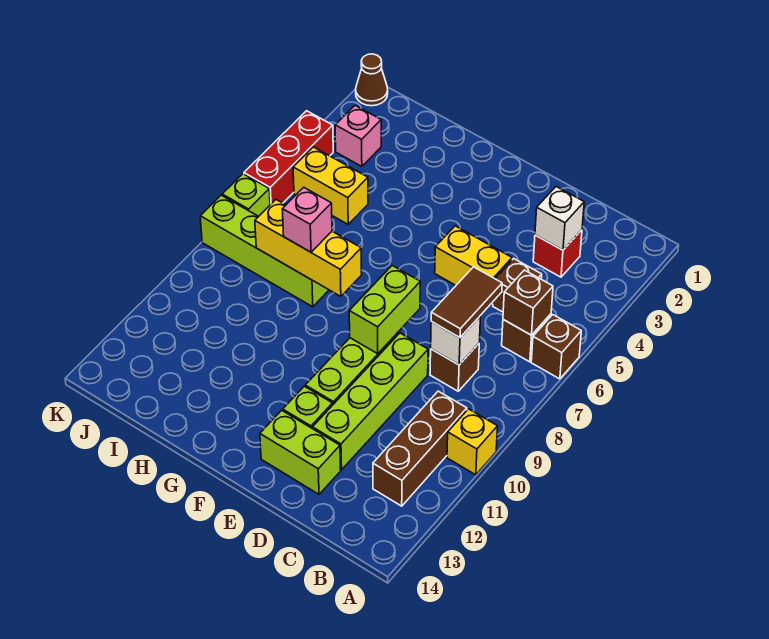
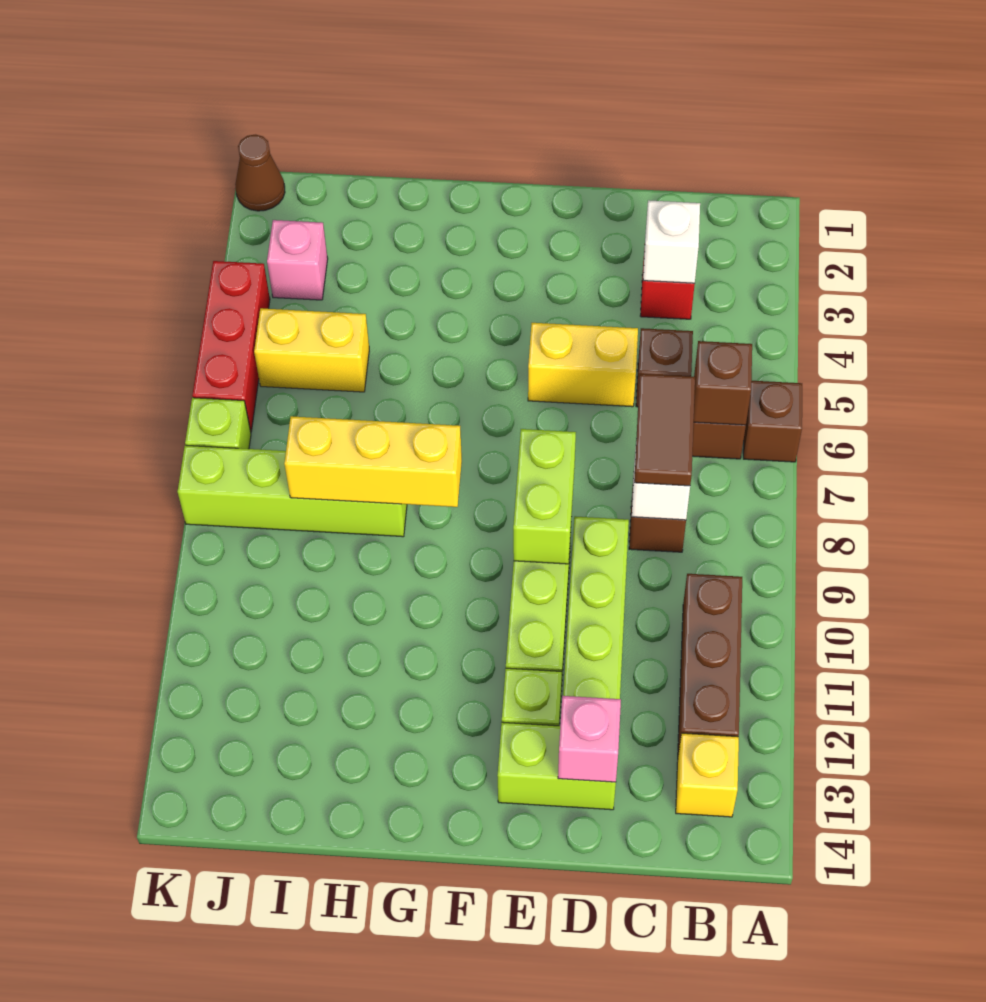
yellow brick A10 level 1 -> yellow brick B13 level 1
pink brick H8 level 3 -> pink brick D13 level 2

